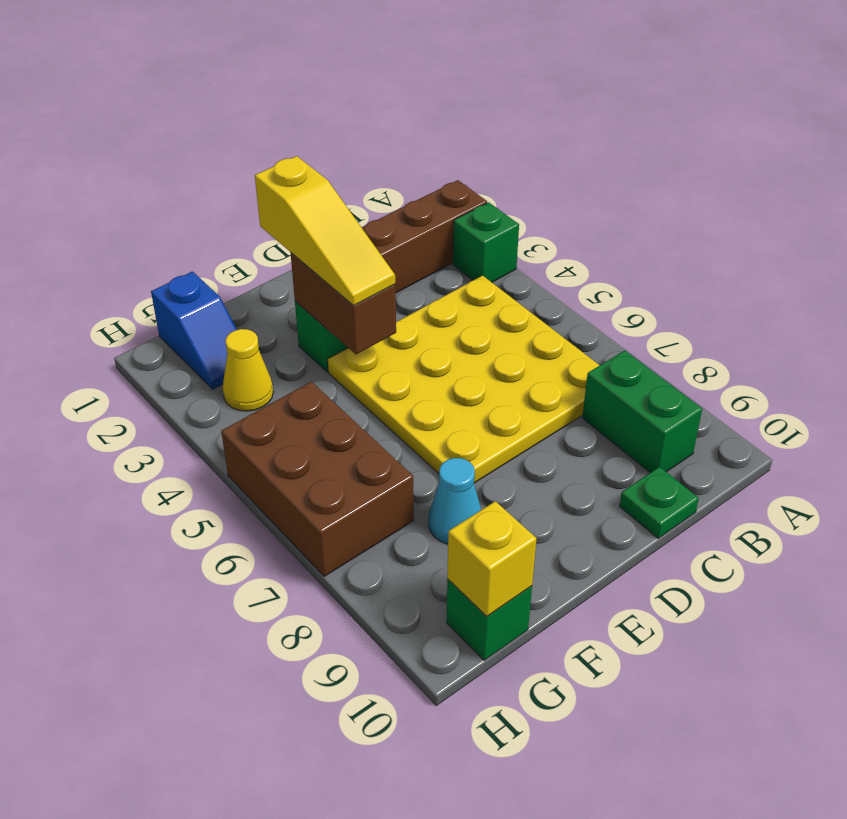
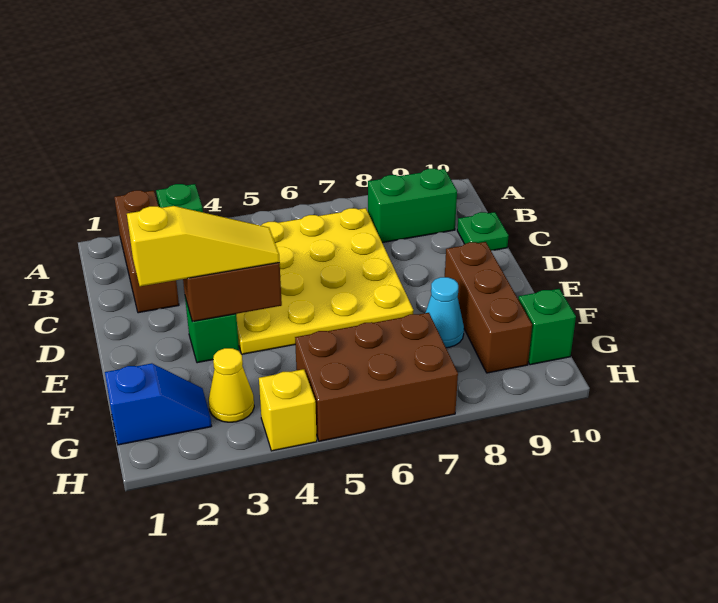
none -> brown brick E9:G9 level 1
yellow brick G10 level 2 -> yellow brick H4 level 1

